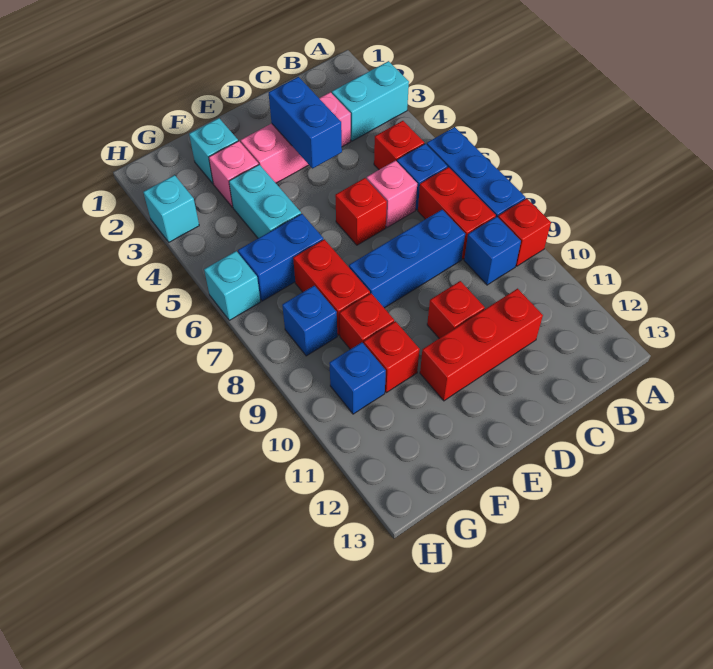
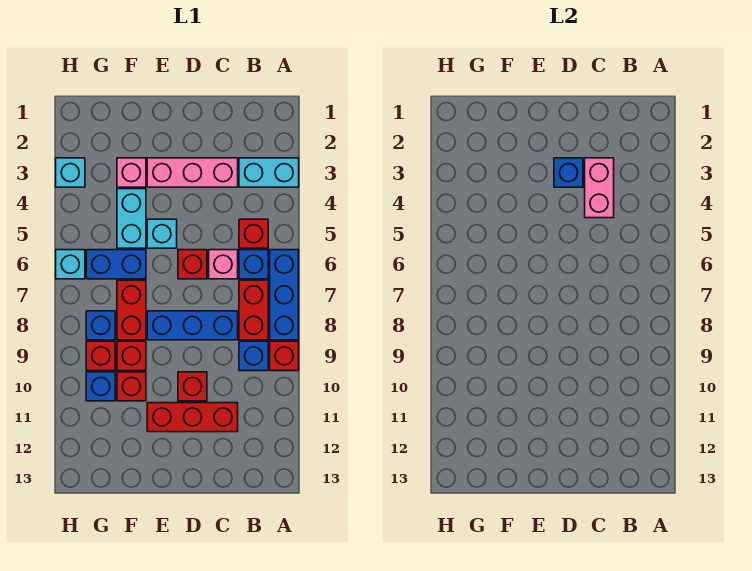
none -> pink brick C3:C4 level 2
blue brick D3:D4 level 2 -> blue brick D3 level 2
cyan brick F2 level 1 -> cyan brick E5 level 1
none -> red brick G9 level 1

